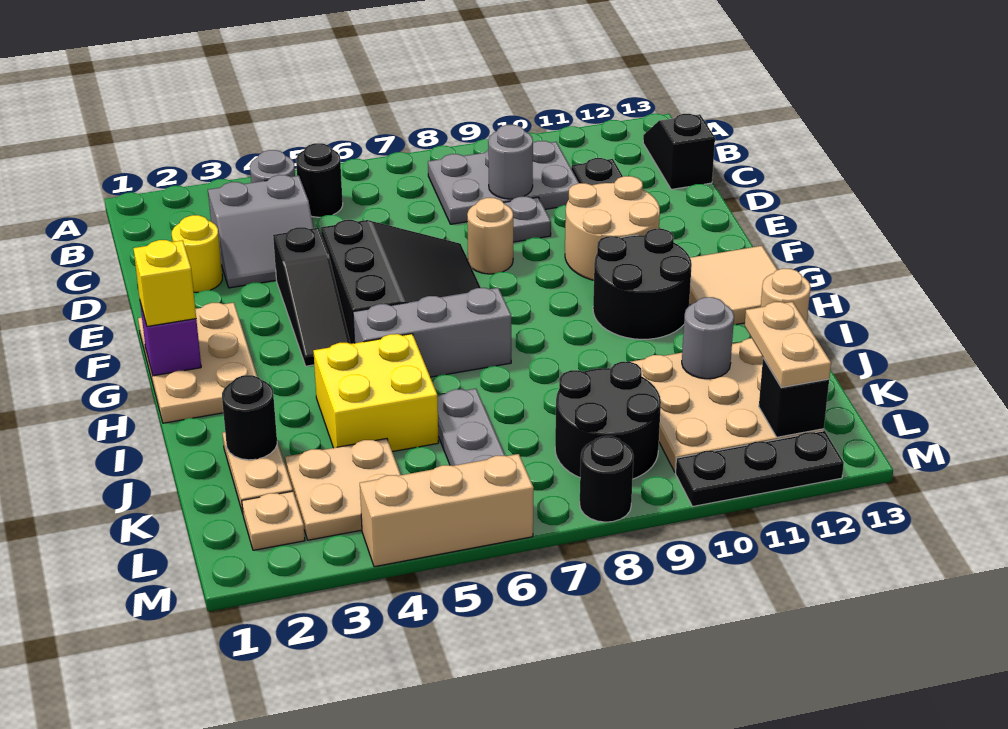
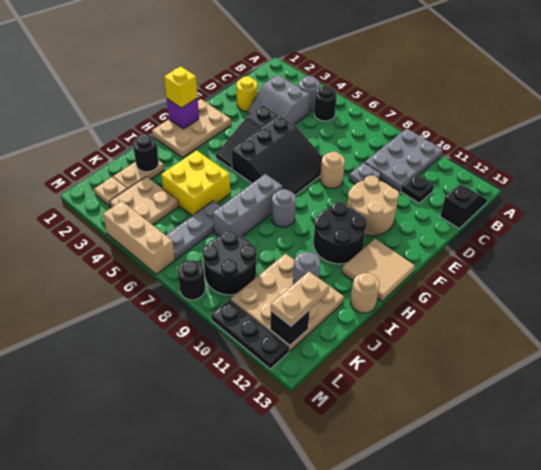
grey plate B8:C10 level 1 -> grey plate A9:C10 level 1
grey round brick C9 level 2 -> grey round brick H8 level 1
grey brick H5:H7 level 1 -> grey brick H7:J7 level 1

